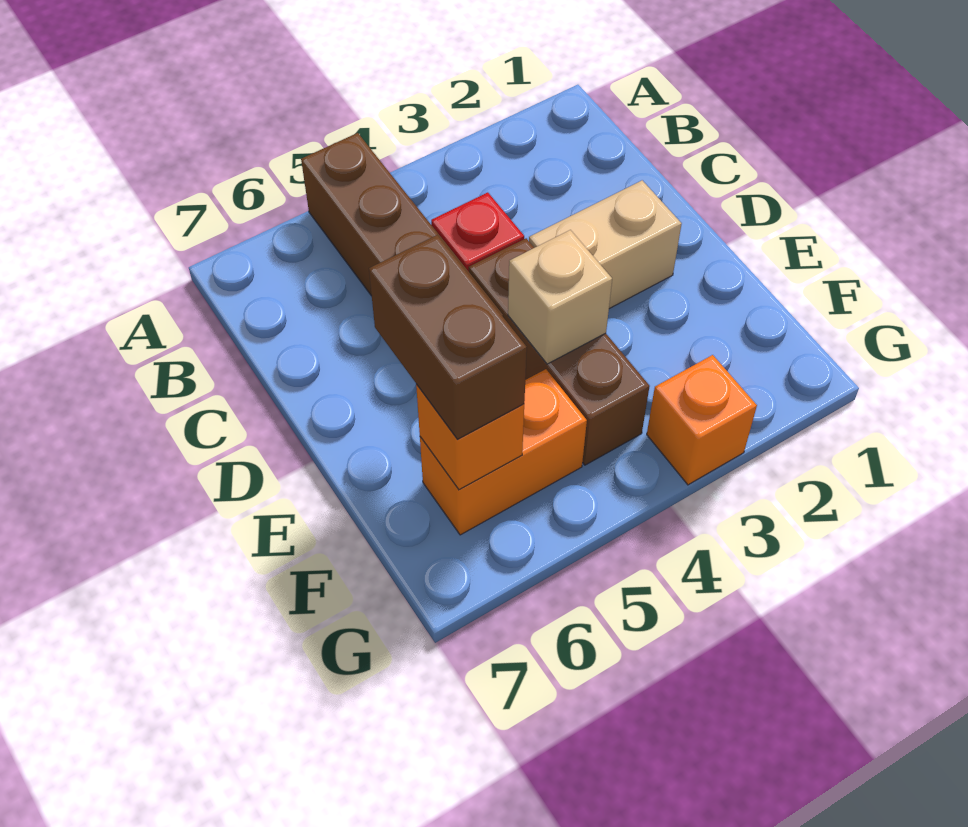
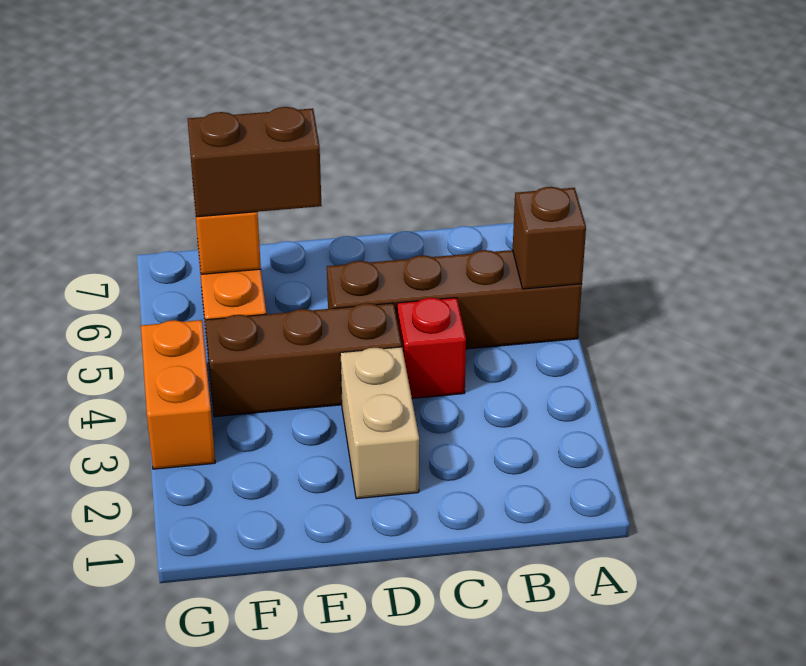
none -> brown brick A5 level 2
tan brick E4 level 2 -> none
orange brick G3 level 1 -> orange brick G3:G4 level 1

